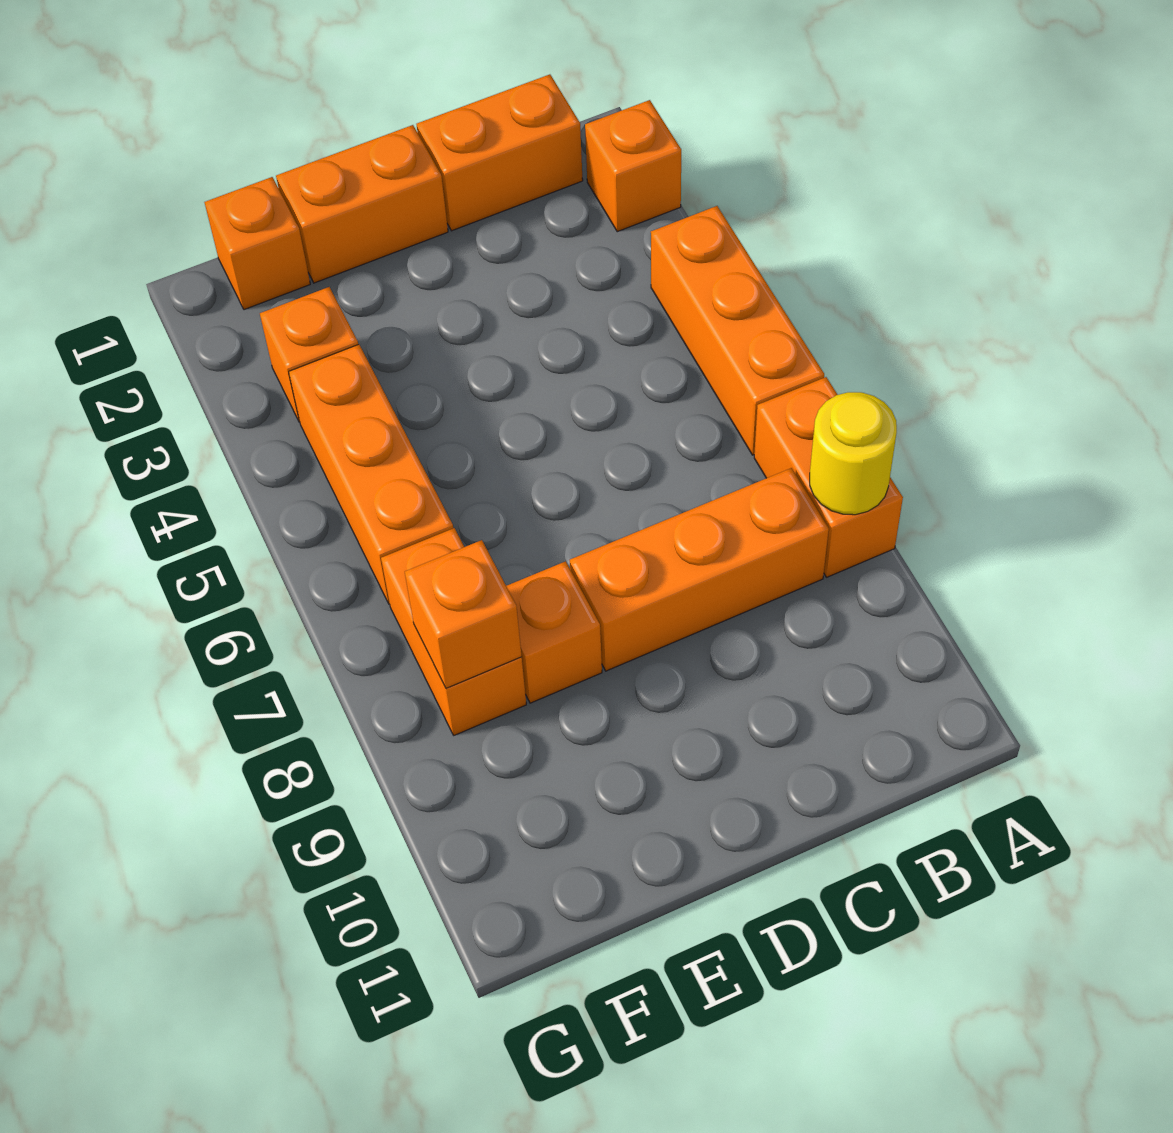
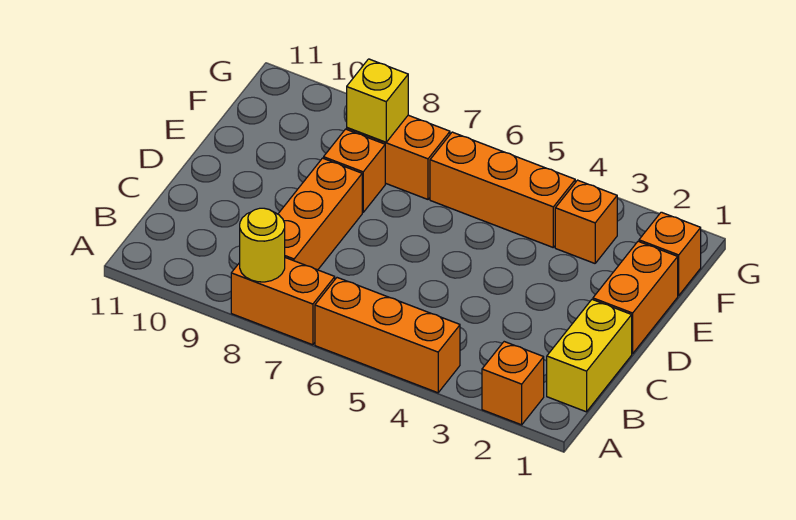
orange brick B1:C1 level 1 -> yellow brick B1:C1 level 1
orange brick F8 level 2 -> yellow brick F8 level 2

